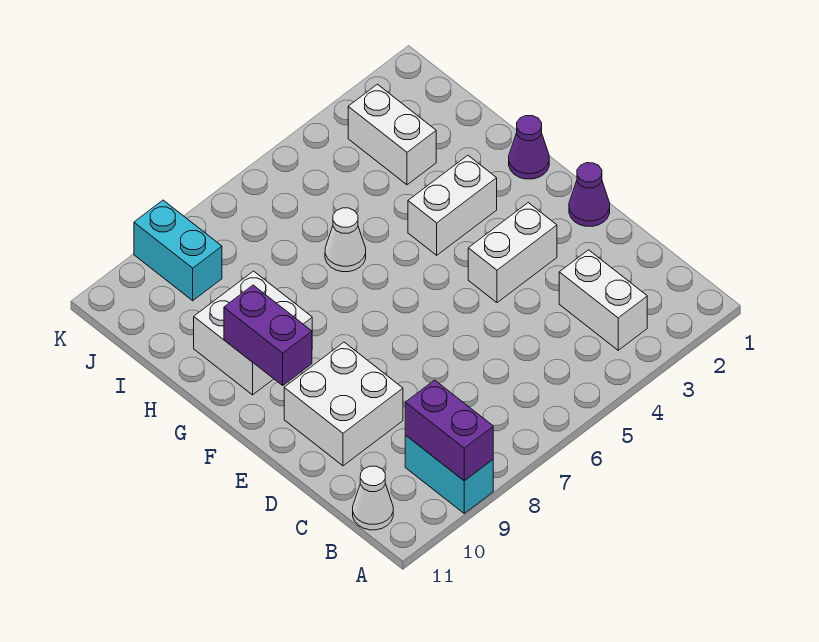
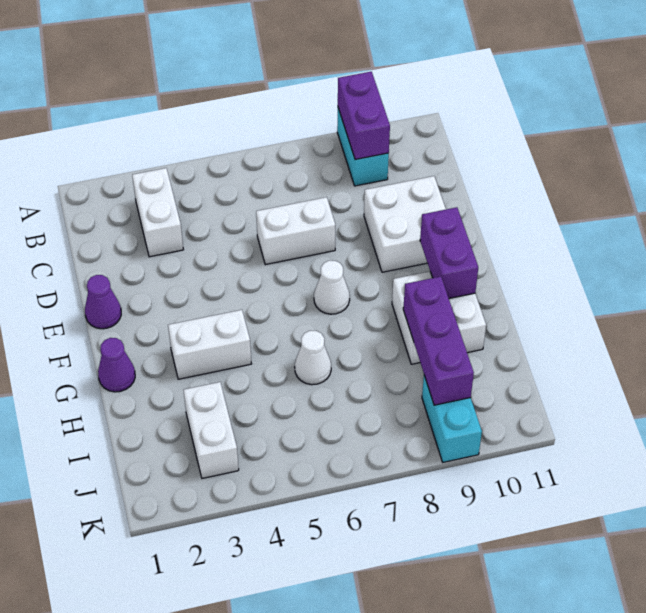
white cone B11 level 1 -> white cone F7 level 1
white brick E3:E4 level 1 -> white brick D6:D7 level 1
none -> purple brick H9:J9 level 2

